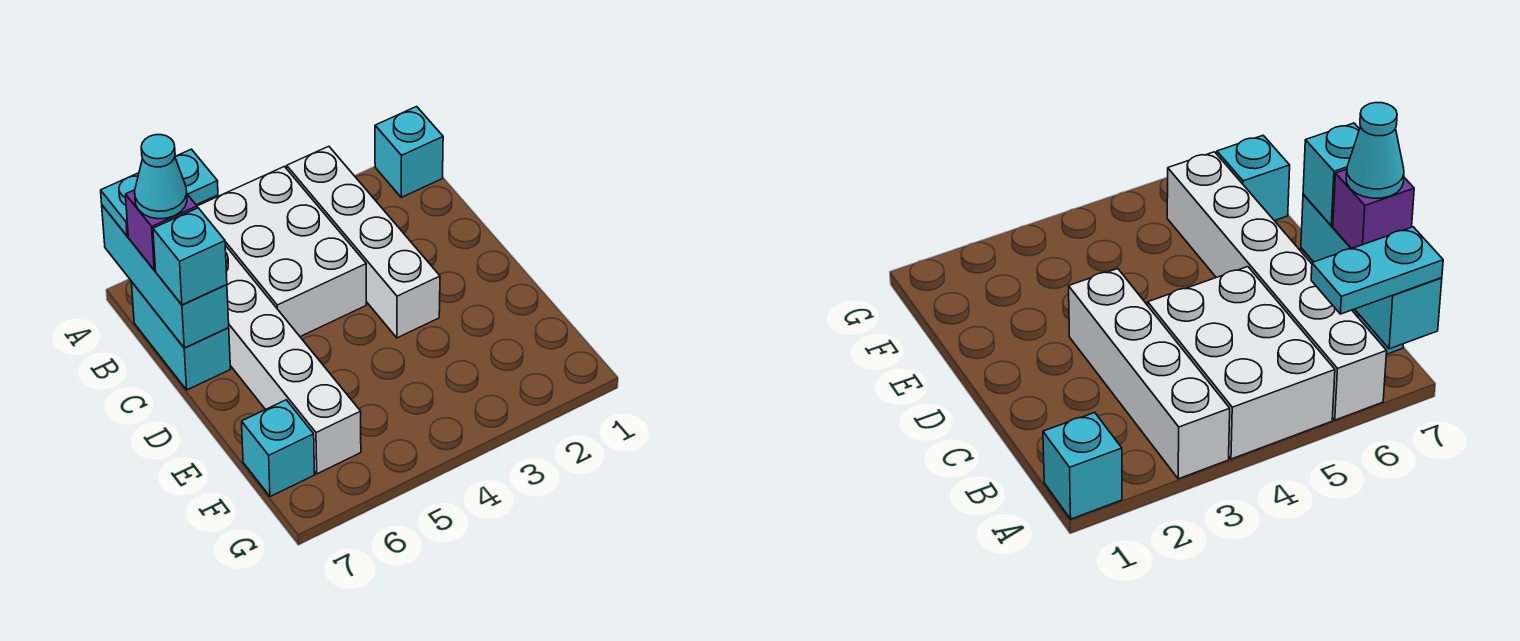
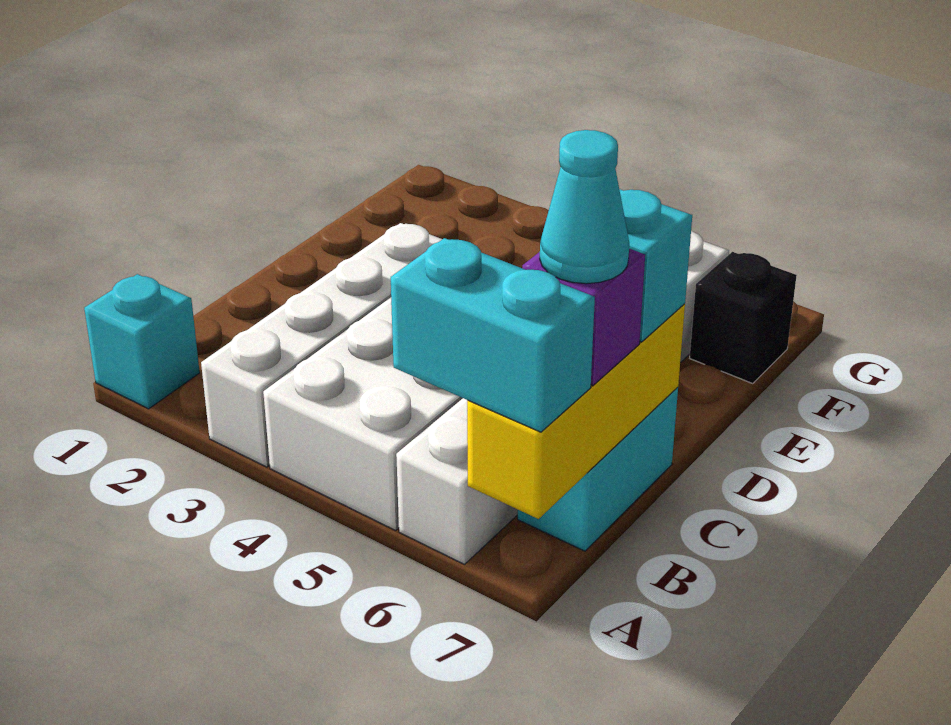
cyan plate A6:A7 level 3 -> cyan brick A6:A7 level 3
cyan brick A7:C7 level 2 -> yellow brick A7:C7 level 2
cyan brick F7 level 1 -> black brick F7 level 1

